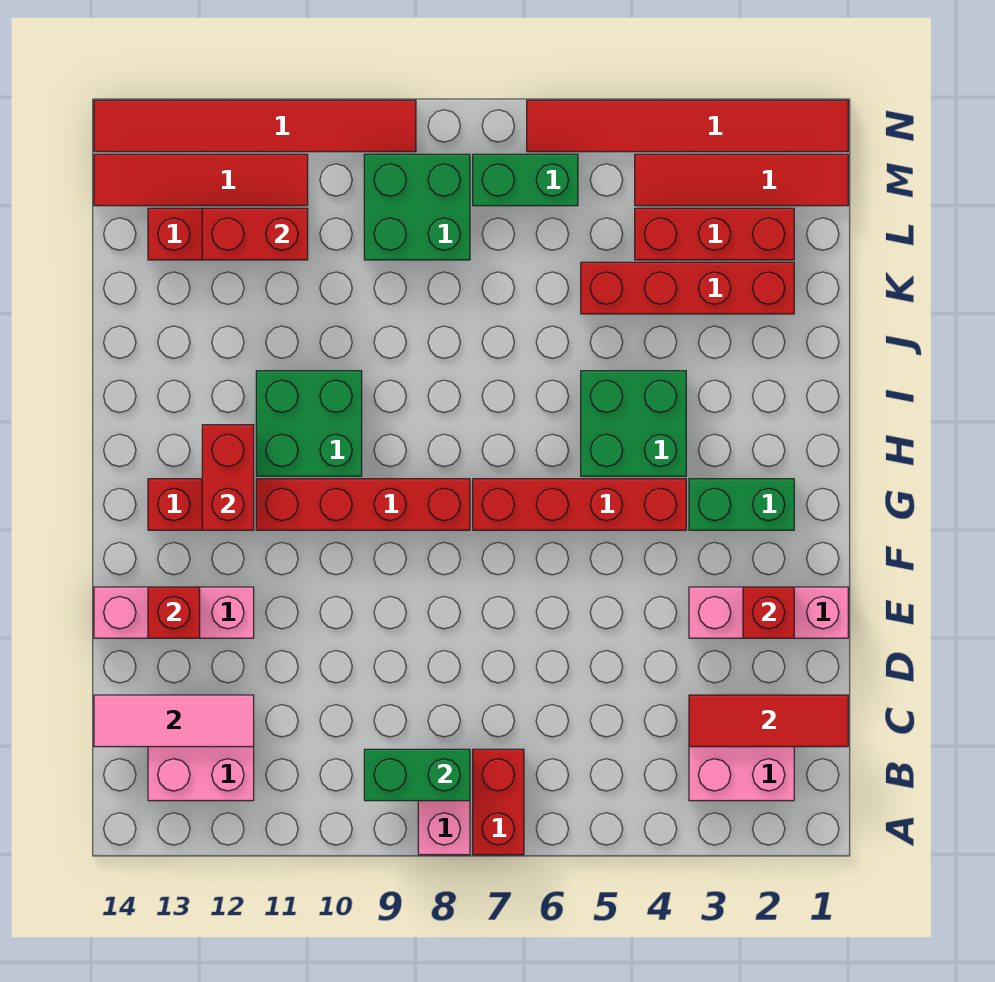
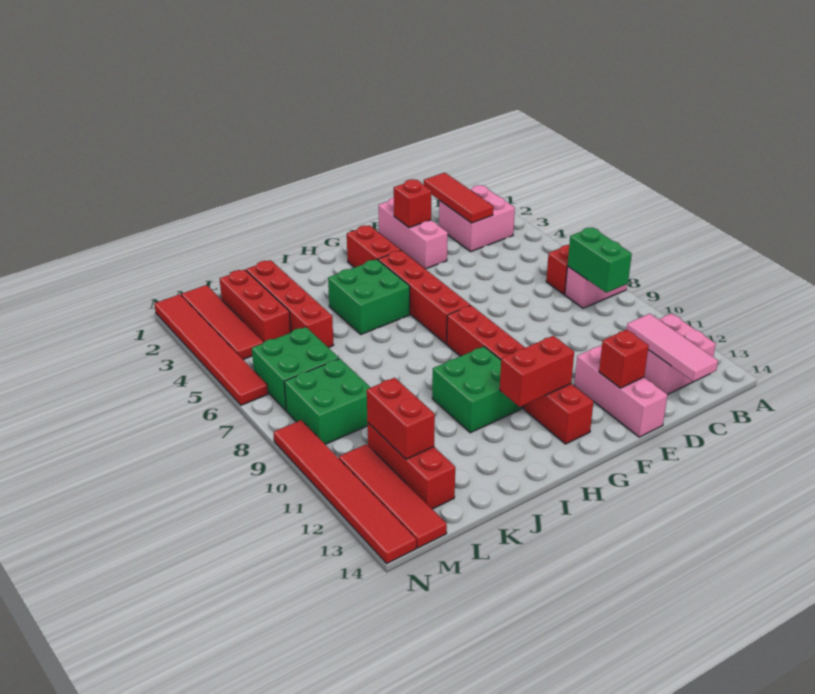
green brick G2:G3 level 1 -> red brick G2:G3 level 1
green brick M6:M7 level 1 -> green brick L6:M7 level 1

